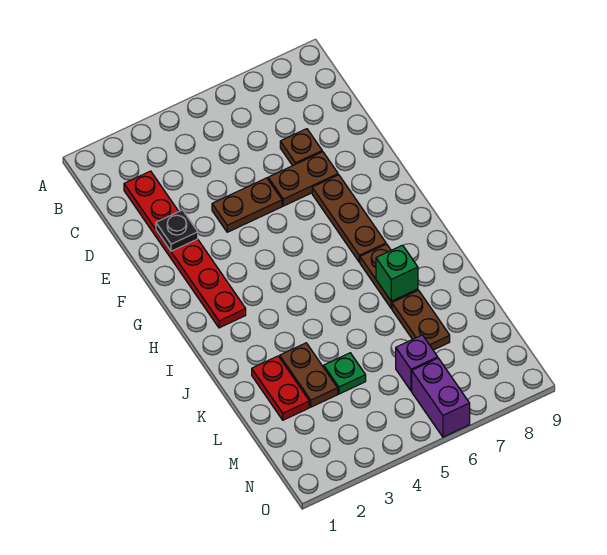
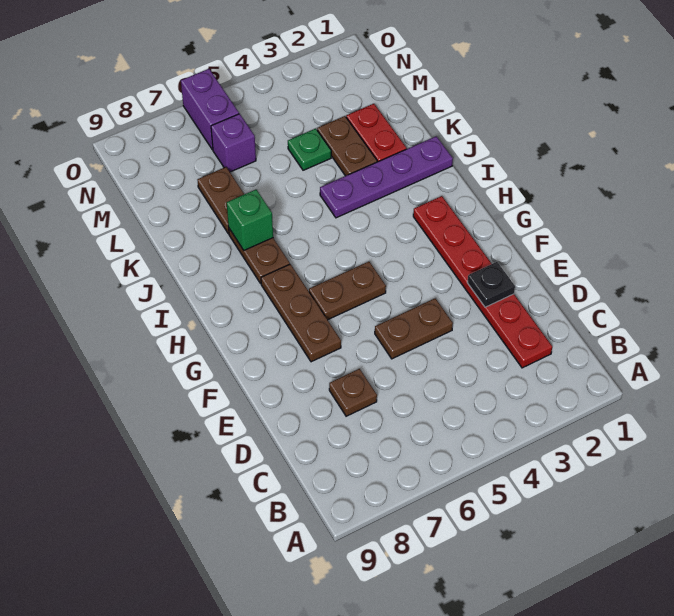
brown plate E6:E7 level 1 -> brown plate G5:G6 level 1
none -> purple plate J1:J4 level 1

